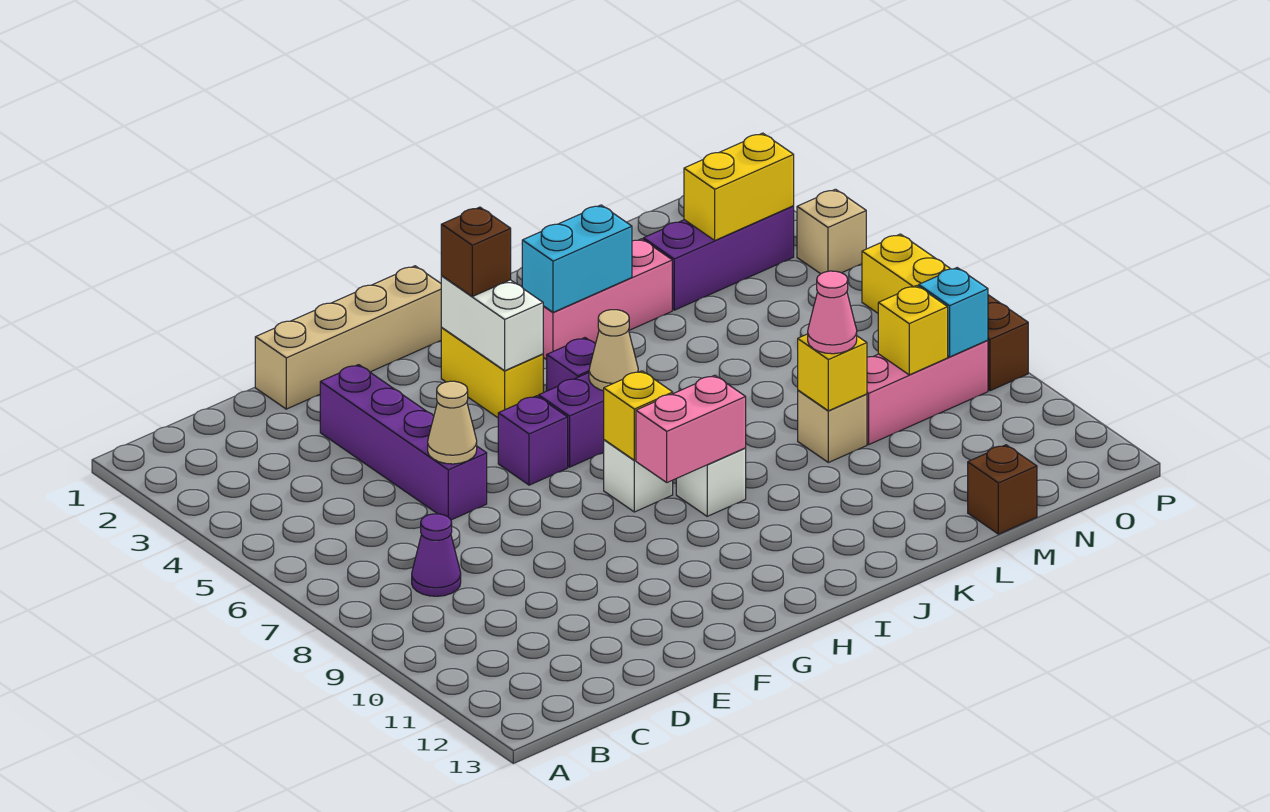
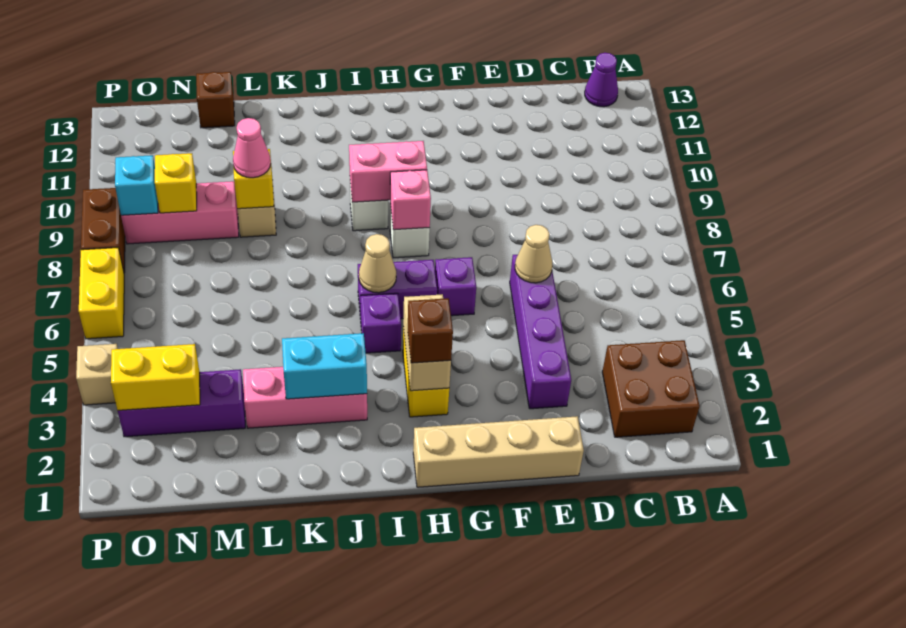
none -> brown brick B2:C3 level 1
purple cone C8 level 1 -> purple cone B13 level 1
white brick H3:H4 level 2 -> tan brick H3:H4 level 2
yellow brick H8 level 2 -> pink brick H8 level 2

